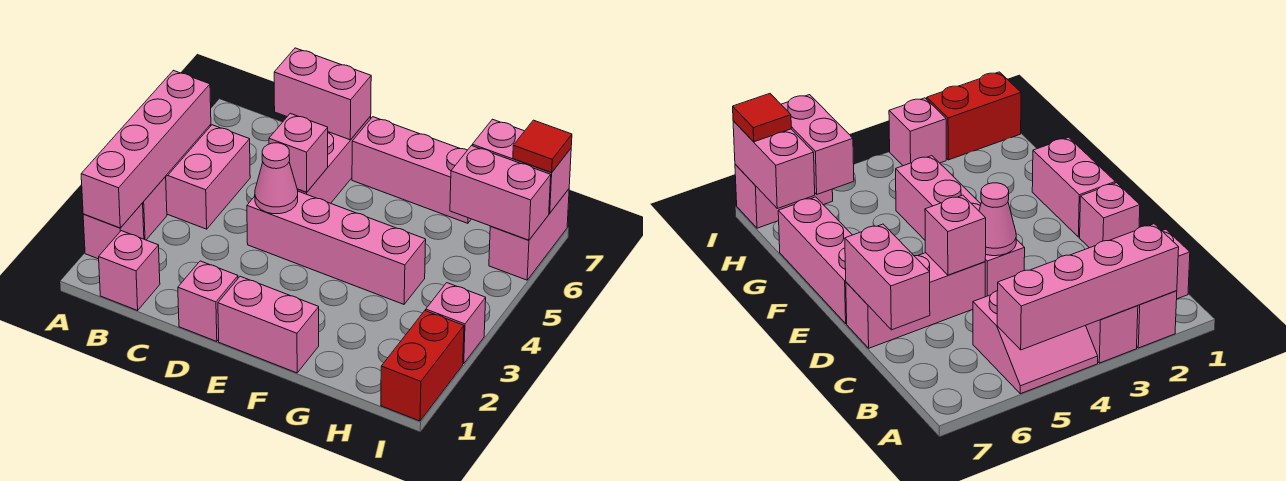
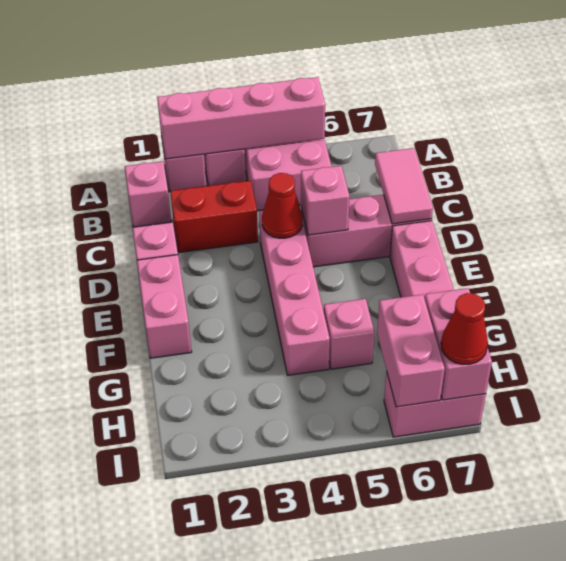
pink brick C7:D7 level 2 -> pink tile C7:D7 level 2
pink cone D4 level 2 -> red cone D4 level 2
red brick I1:I2 level 1 -> red brick C2:C3 level 1
pink brick I3 level 1 -> pink brick G5 level 1
red tile I7 level 3 -> red cone I7 level 3

